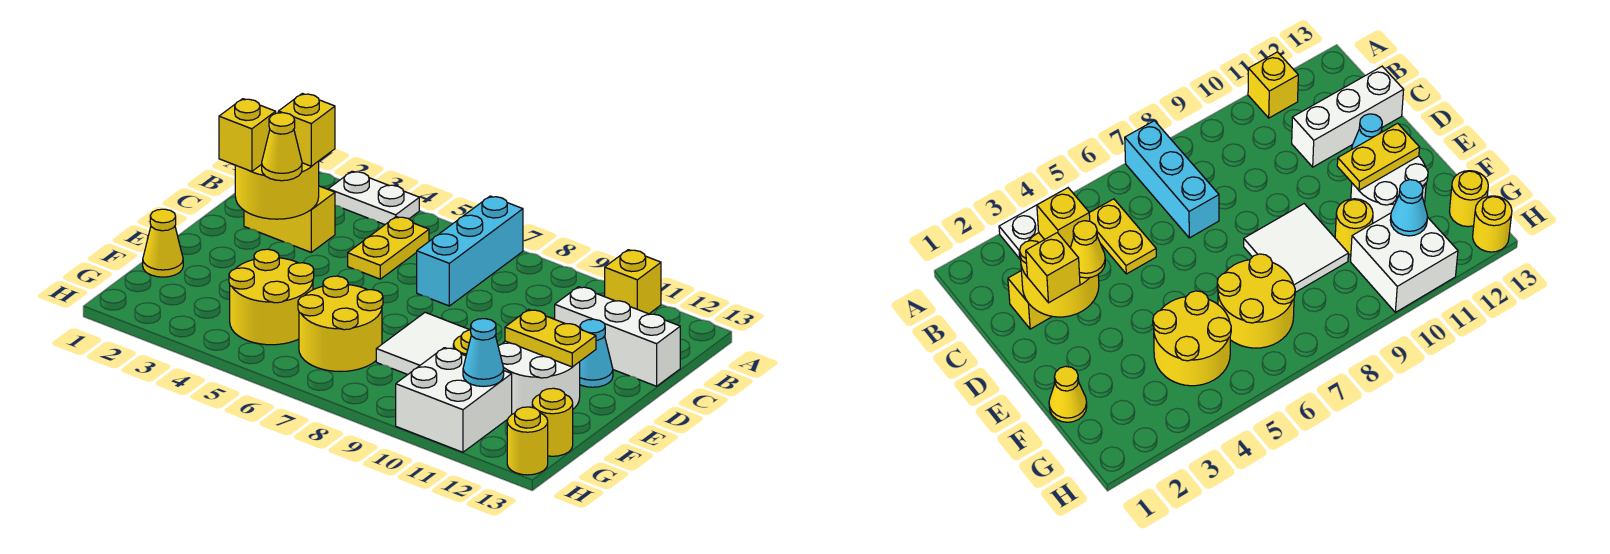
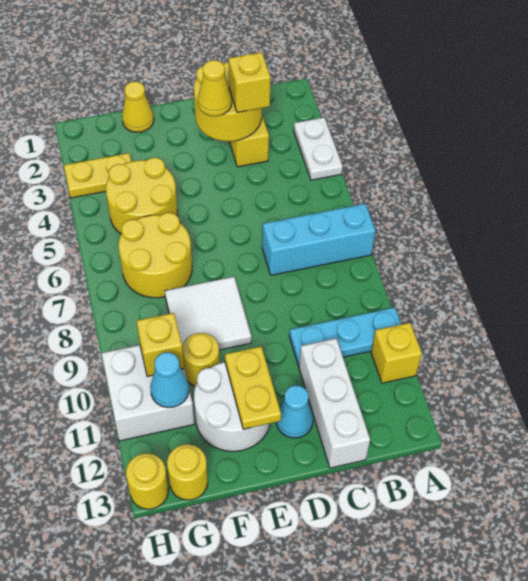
none -> cyan plate A10:C10 level 1
yellow plate B5:C5 level 1 -> yellow plate G3:H3 level 1
yellow brick D2 level 3 -> yellow brick G10 level 2

